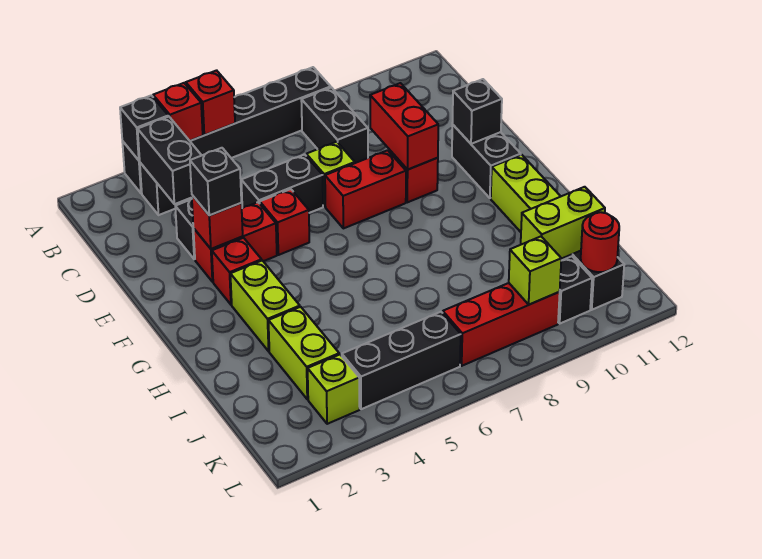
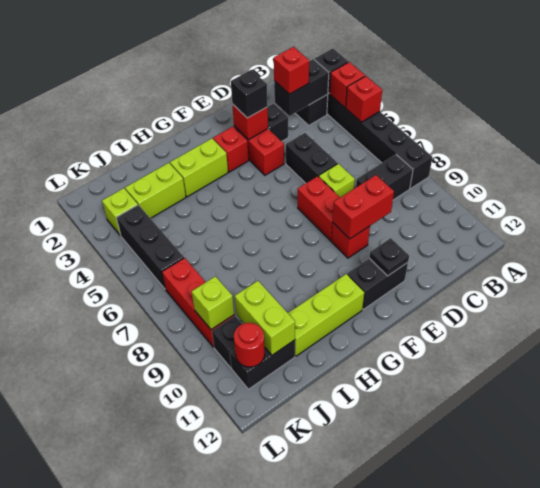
red brick E5 level 1 -> red brick C3 level 3
black brick E11 level 2 -> black plate E11 level 2

